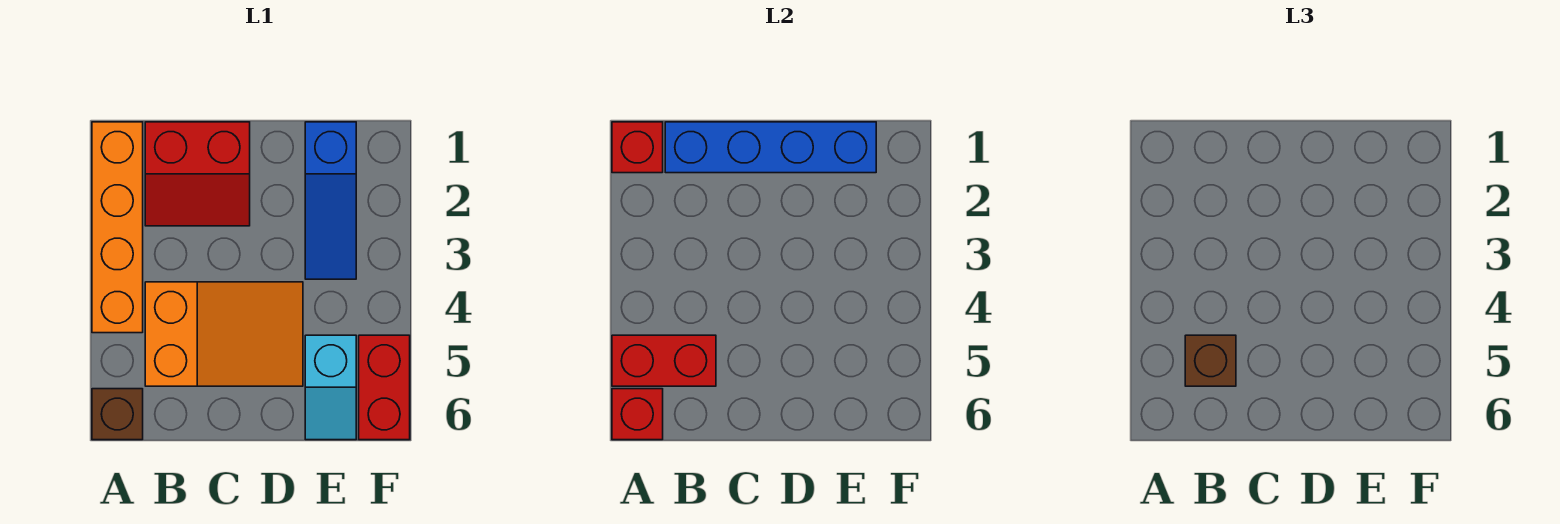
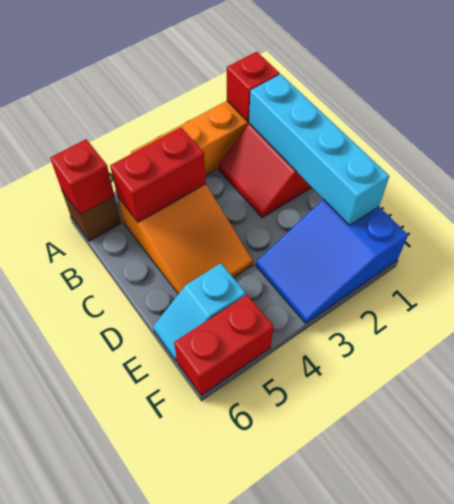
red brick A5:B5 level 2 -> red brick B4:B5 level 2
blue brick B1:E1 level 2 -> cyan brick B1:E1 level 2
brown brick B5 level 3 -> none
blue slope E1:E3 level 1 top 1 -> blue slope E1:F3 level 1 top 1

